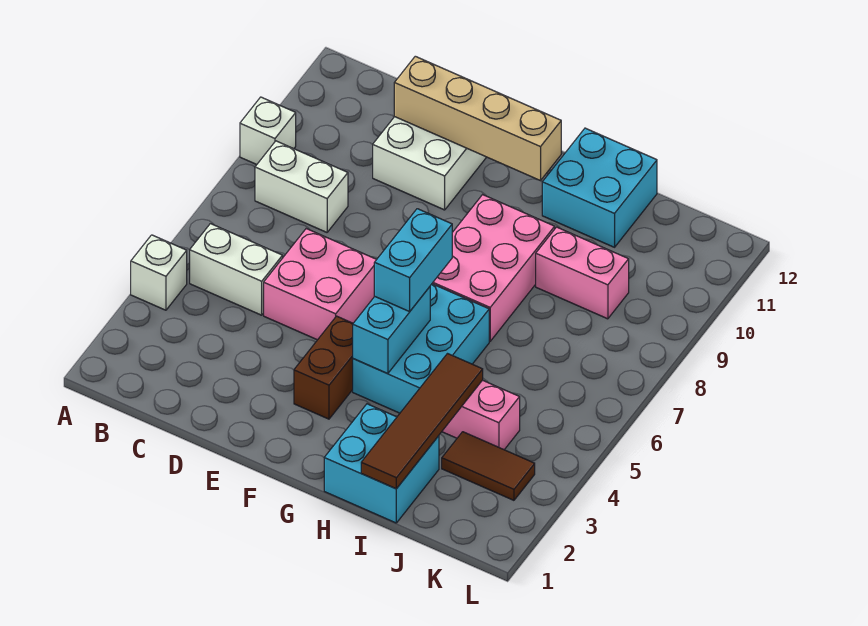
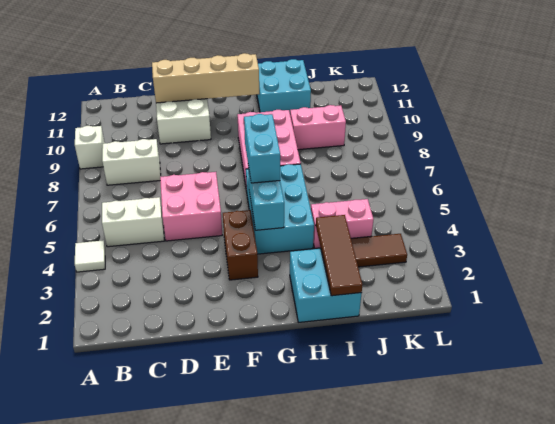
white brick A4 level 1 -> white tile A4 level 1
brown tile I1:I4 level 2 -> brown tile I1:I3 level 2

